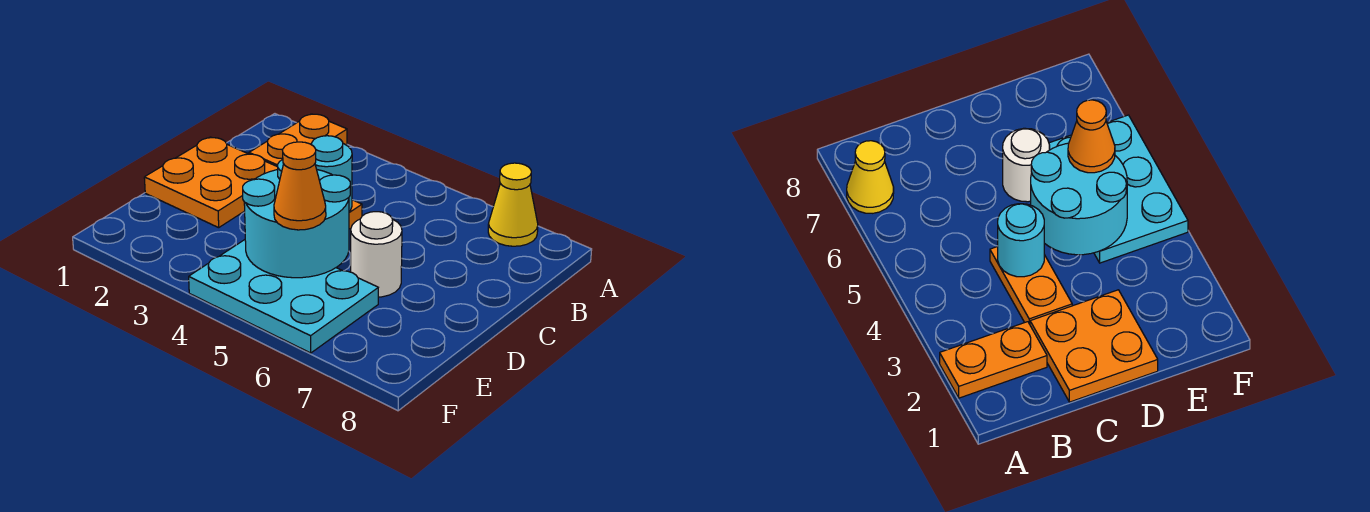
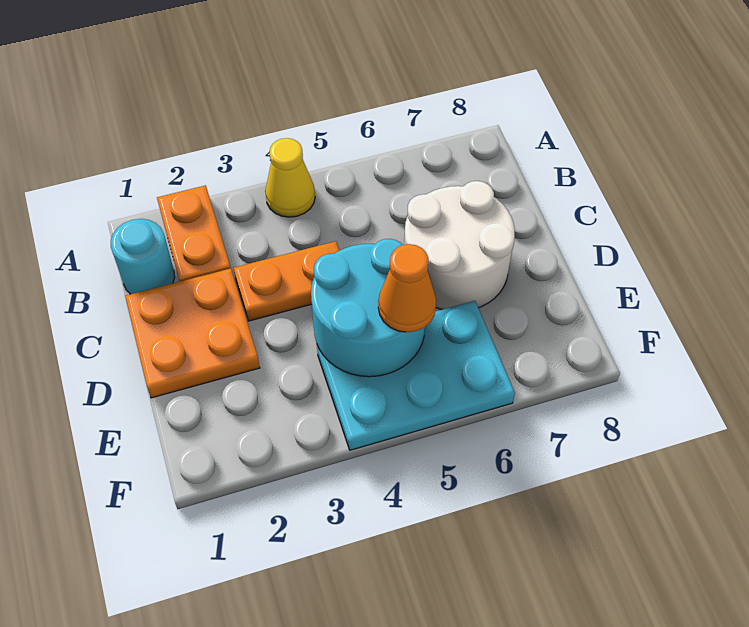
yellow cone A7 level 1 -> yellow cone A4 level 1
cyan round brick C4 level 2 -> cyan round brick B1 level 1
white round brick D6 level 1 -> white round brick C6:D7 level 1

